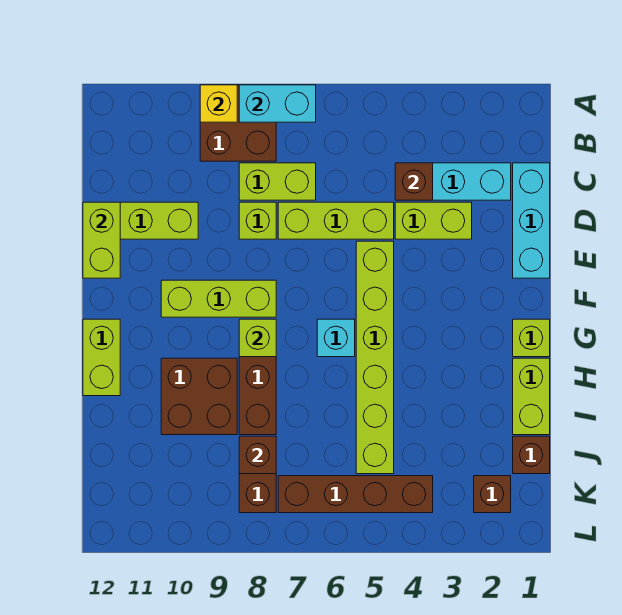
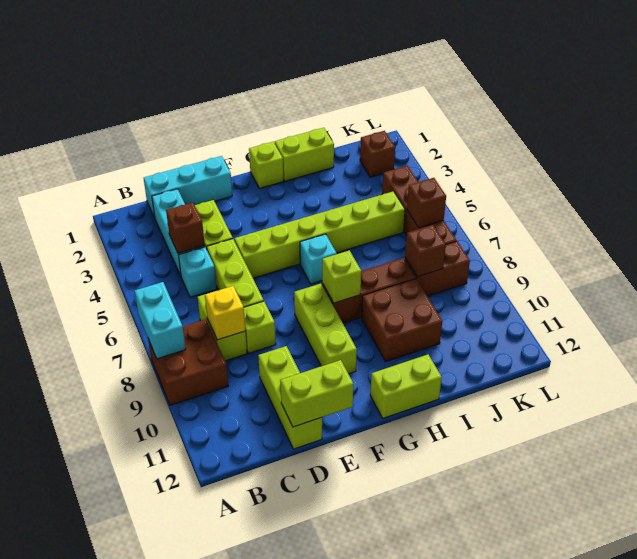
yellow brick A9 level 2 -> yellow brick C8 level 2
none -> cyan brick C5 level 1
brown brick J1 level 1 -> brown brick K6 level 2

